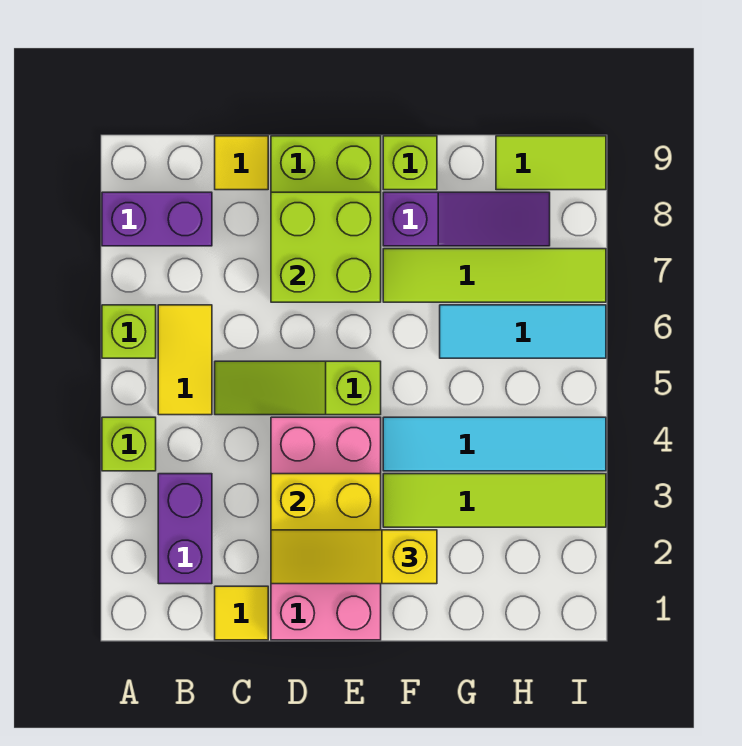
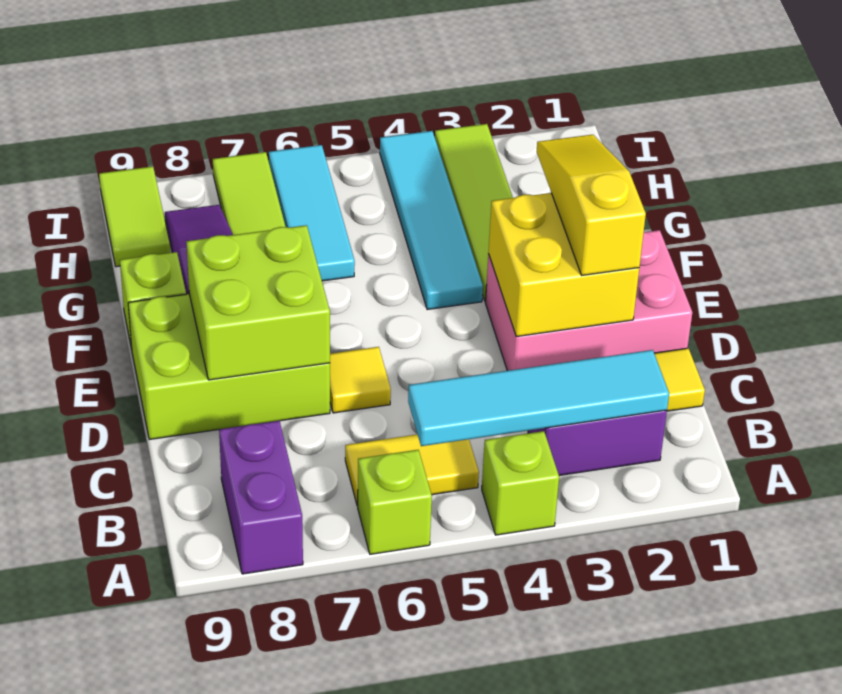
none -> cyan tile B2:B5 level 2
lime slope C5:E5 level 1 top E -> none
yellow tile C9 level 1 -> yellow tile D6 level 1
pink brick D1:E4 level 1 -> pink brick D1:E3 level 1
yellow slope D2:F2 level 3 top F -> yellow slope D2:F2 level 3 top D

